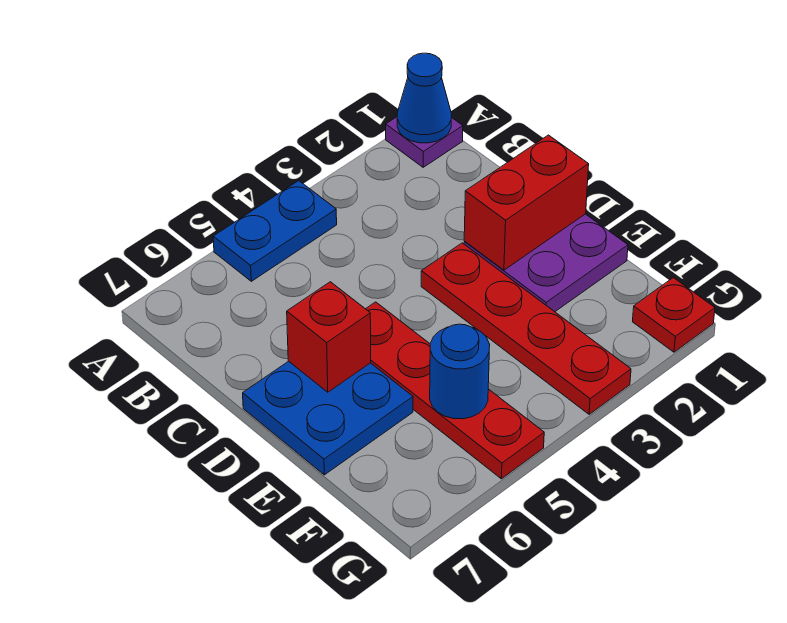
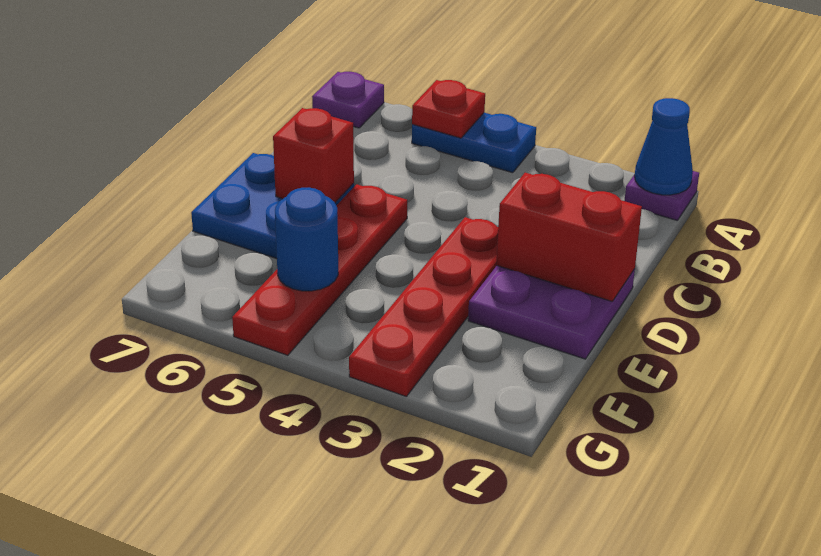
none -> purple plate A7 level 1
red plate G1 level 1 -> red plate A5 level 2

